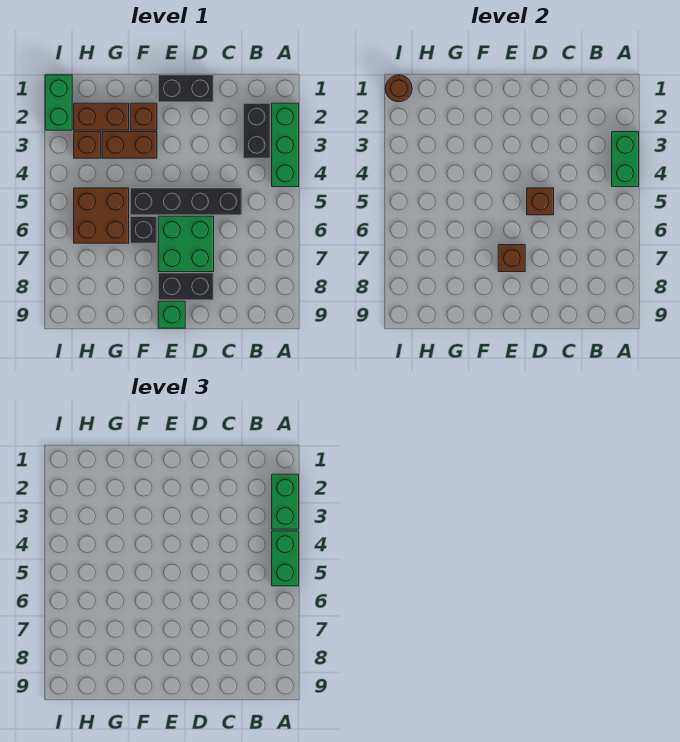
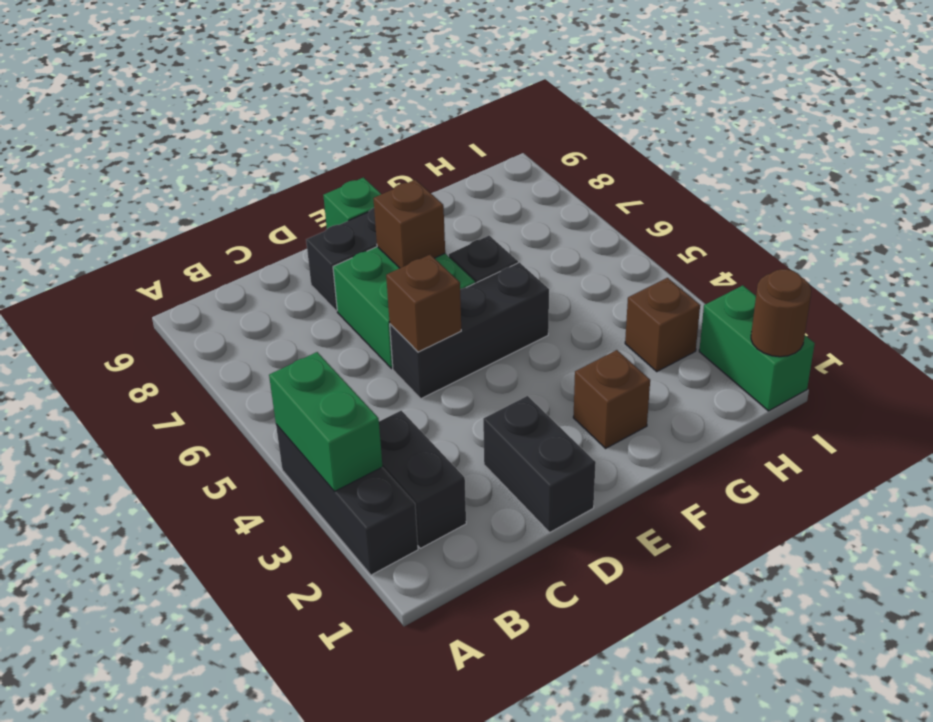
green brick A2:A4 level 1 -> black brick A2:A4 level 1
green brick A2:A3 level 3 -> none
green brick A4:A5 level 3 -> none
black brick C5:F5 level 1 -> black brick D5:F5 level 1
black brick D1:E1 level 1 -> black brick D1:D2 level 1
brown brick F3:G3 level 1 -> none
brown brick G2:H2 level 1 -> none
brown brick G5:H6 level 1 -> none

